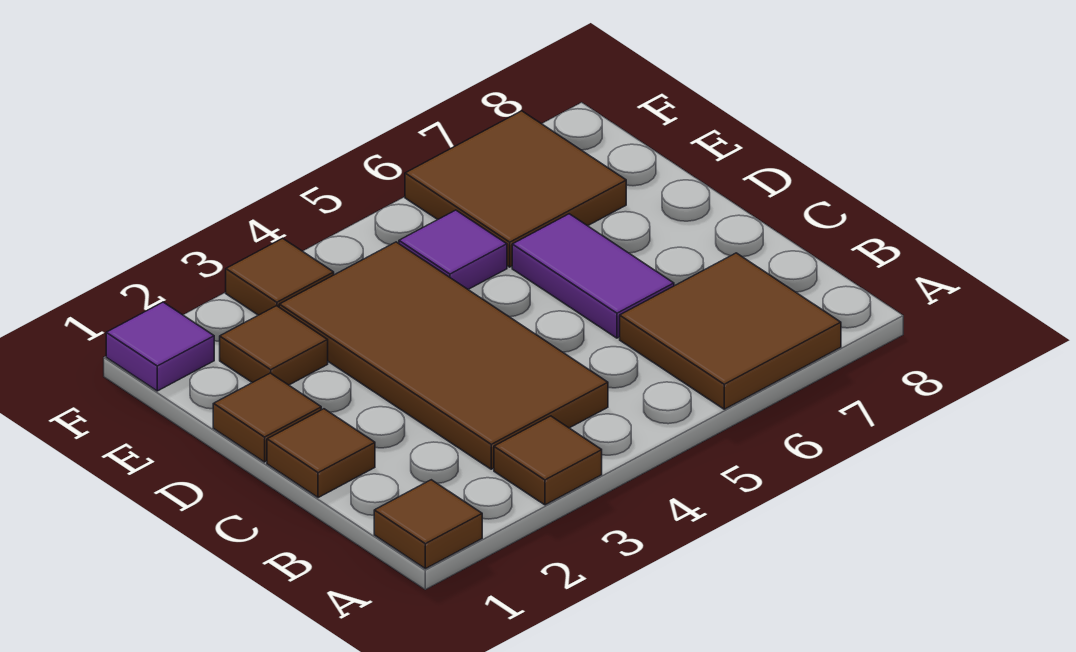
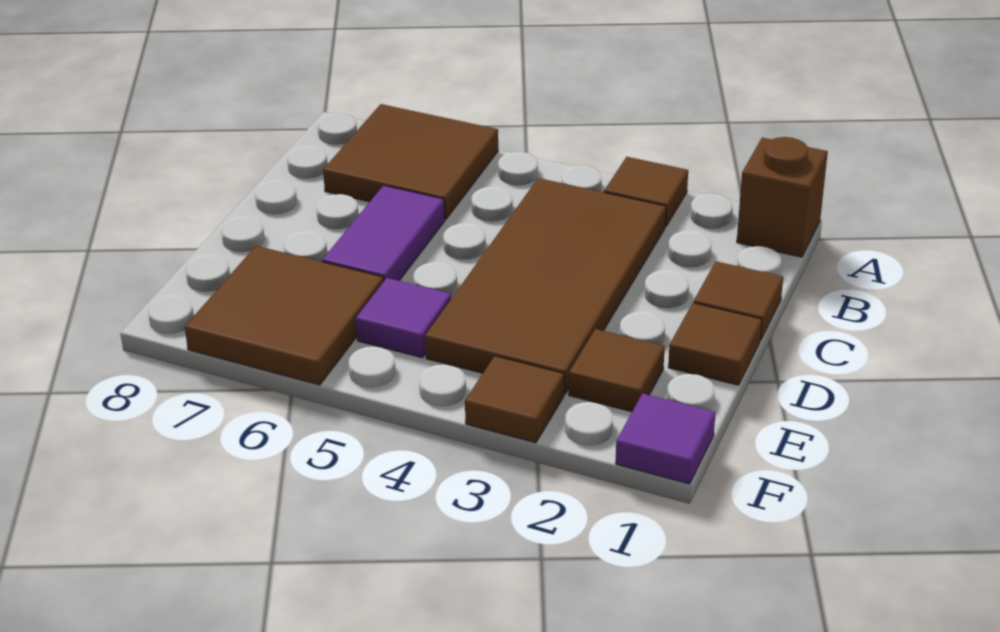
brown tile A1 level 1 -> brown brick A1 level 1

